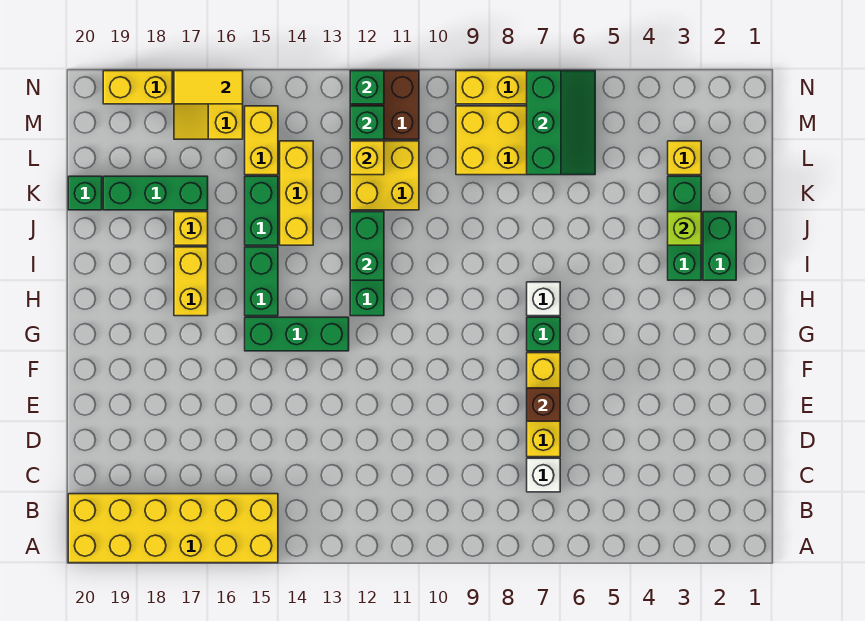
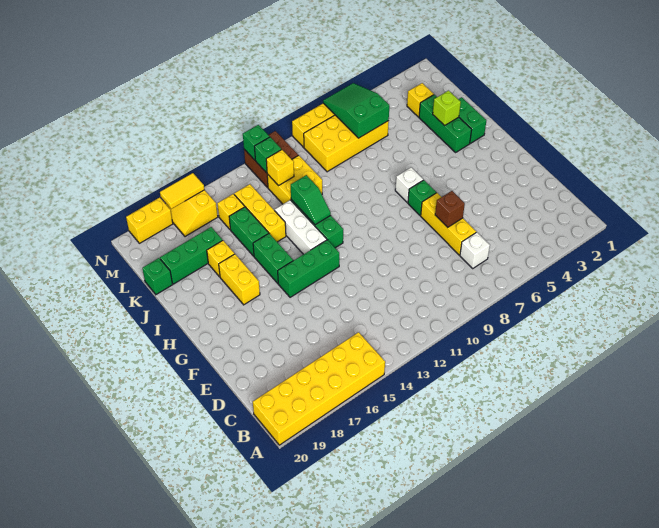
none -> white brick H13:J13 level 1
green brick I12:J12 level 2 -> green slope I12:J12 level 2 top J
green slope L6:N7 level 2 top 7 -> green slope L6:N7 level 2 top L
yellow brick L15:M15 level 1 -> yellow brick L15 level 1

